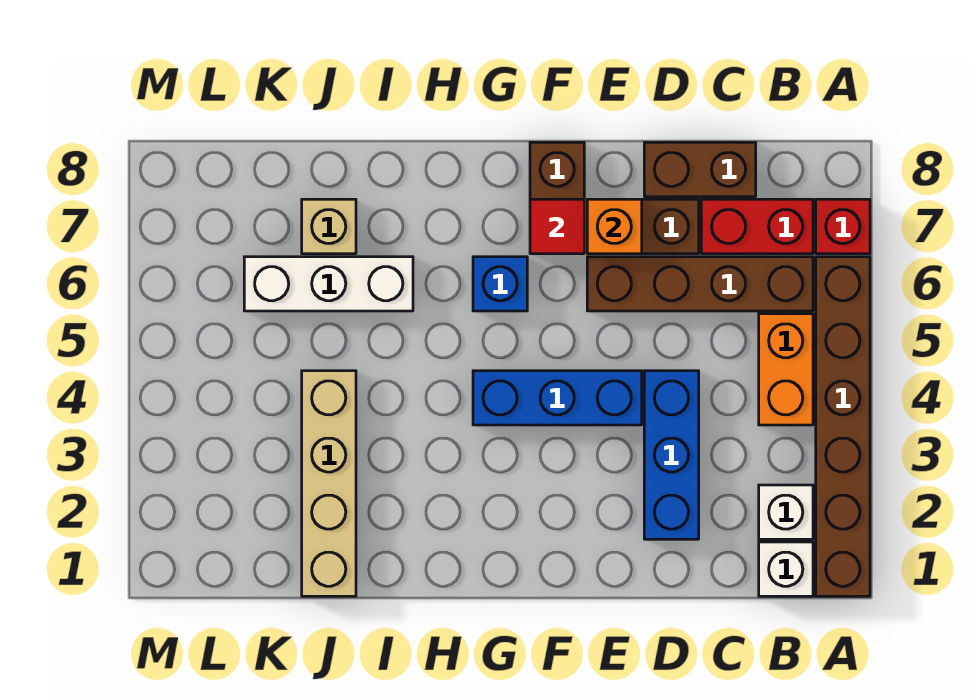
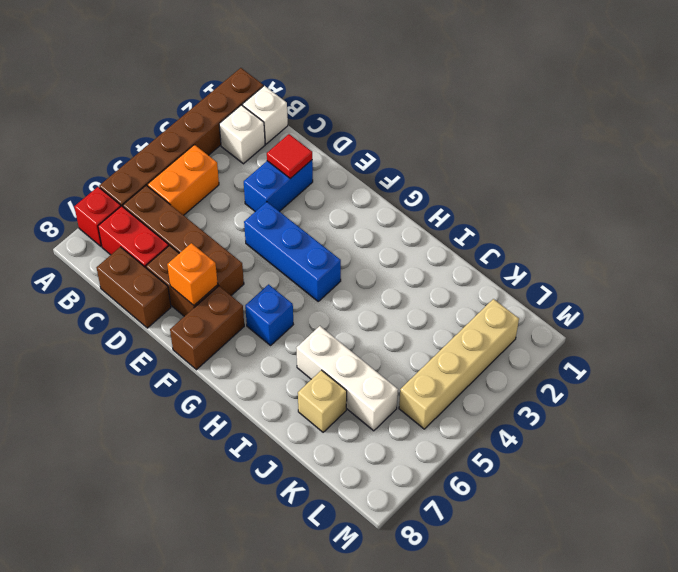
blue brick D2:D4 level 1 -> blue brick D2:D3 level 1
red tile F7 level 2 -> red tile D2 level 2
tan brick J1:J4 level 1 -> tan brick L2:L5 level 1

